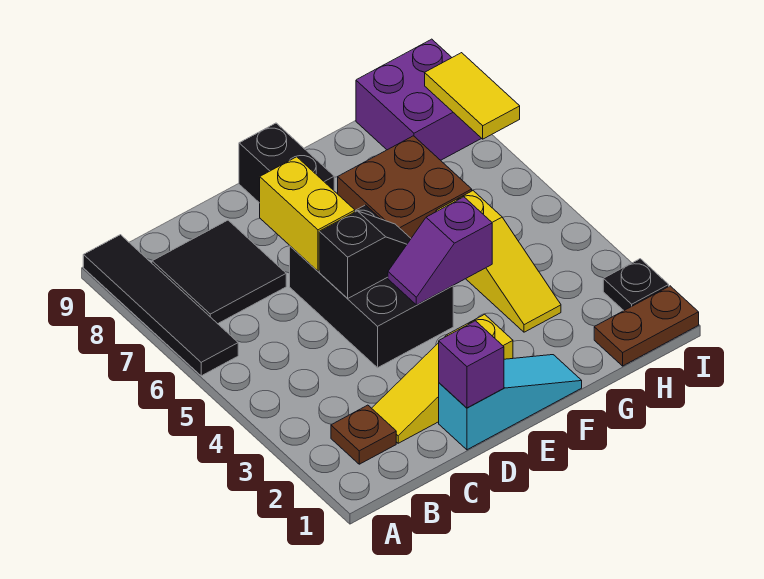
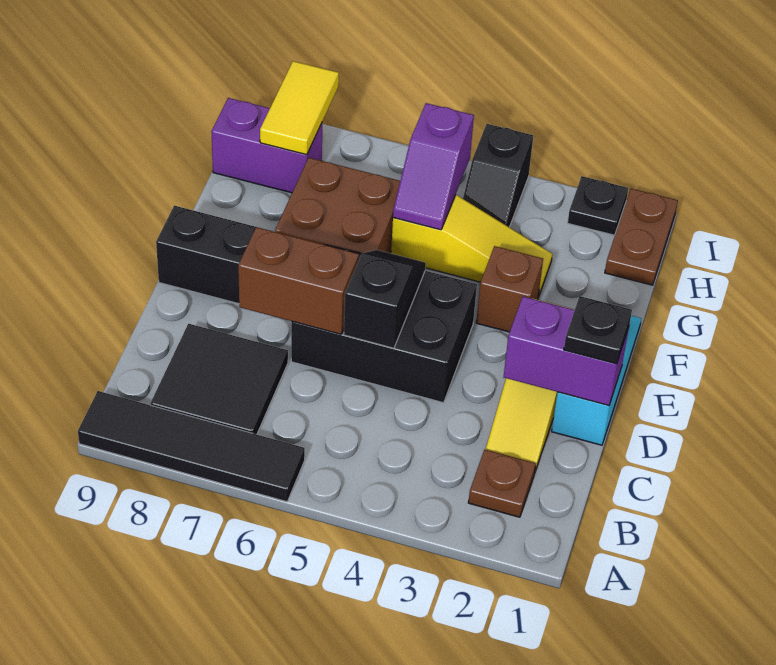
purple brick D1 level 2 -> purple brick D1:D2 level 2
none -> black plate D1 level 3
yellow brick D6:D7 level 2 -> brown brick D6:D7 level 2
purple slope E4:F4 level 2 top F -> purple slope G5:H5 level 2 top H
none -> brown brick F3 level 1
none -> black slope H4:I4 level 1 top I
purple brick H8:I9 level 1 -> purple brick H8:H9 level 1
yellow tile I7:I8 level 2 -> yellow tile H8:I8 level 2

